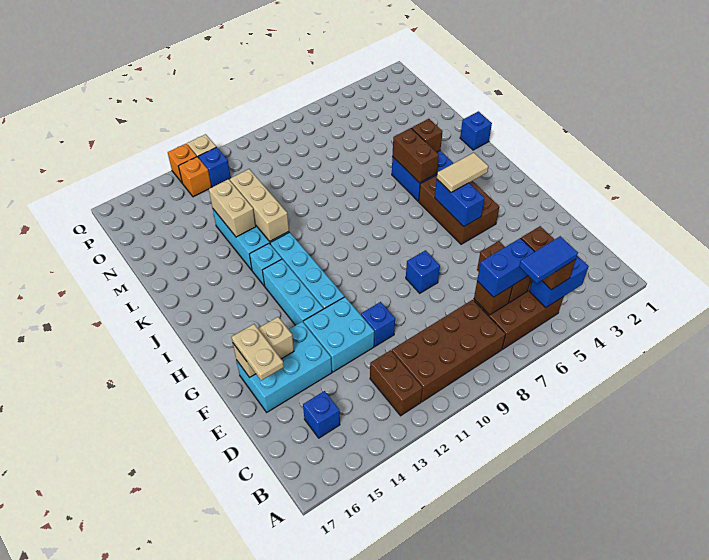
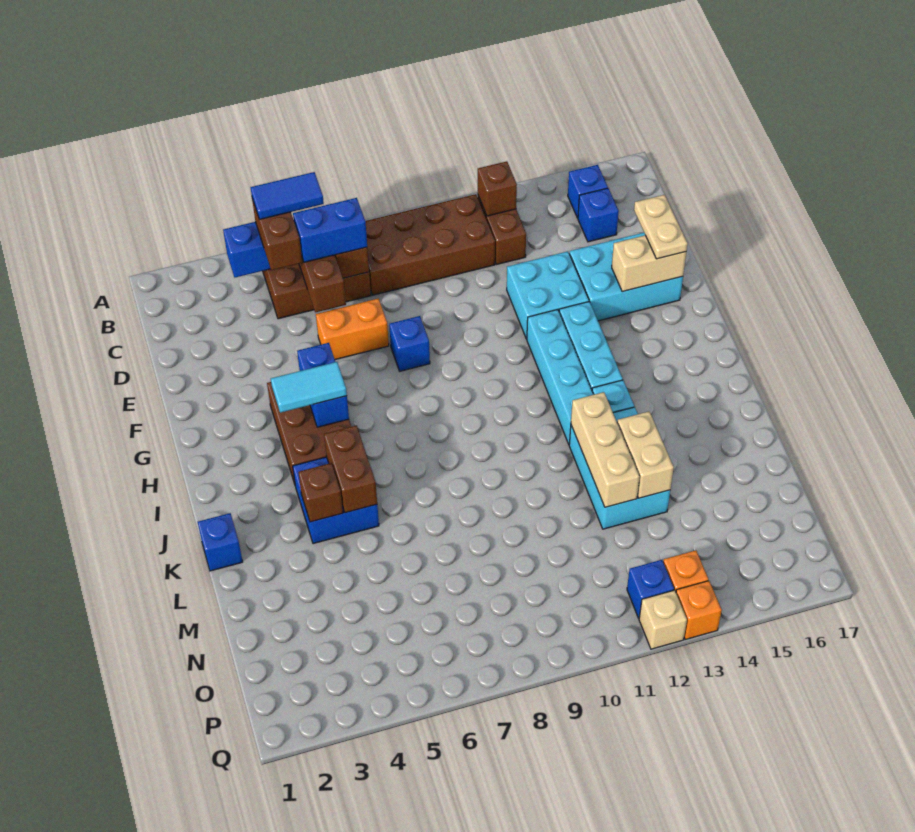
none -> brown brick B12 level 2
none -> orange brick E6:E7 level 1
blue brick E11 level 1 -> blue brick B15 level 1
tan tile H4:H5 level 3 -> cyan tile H4:H5 level 3

